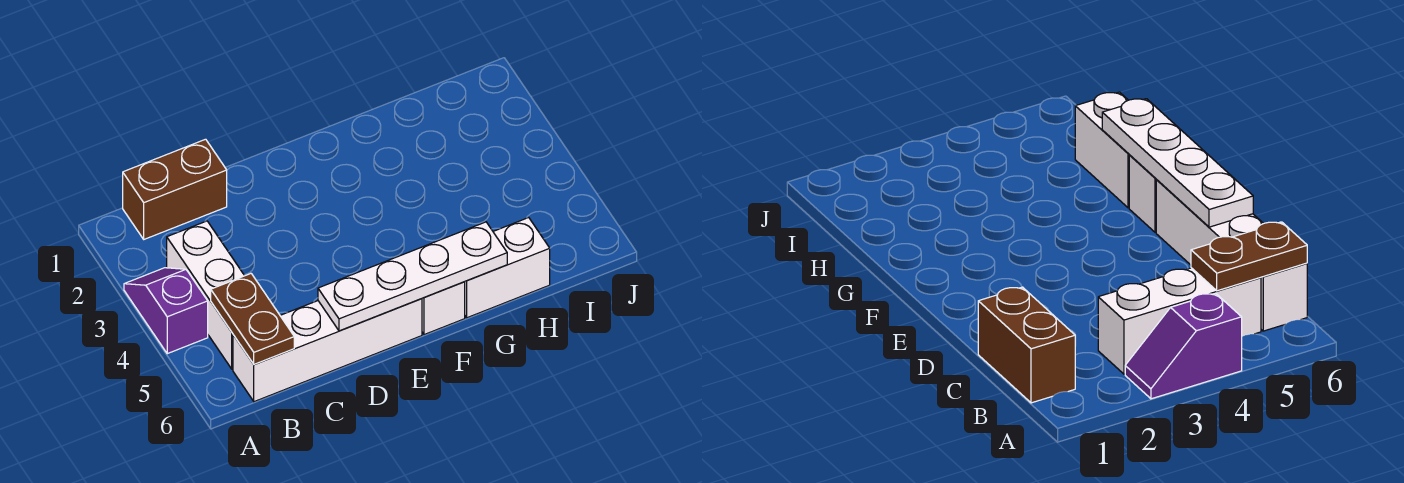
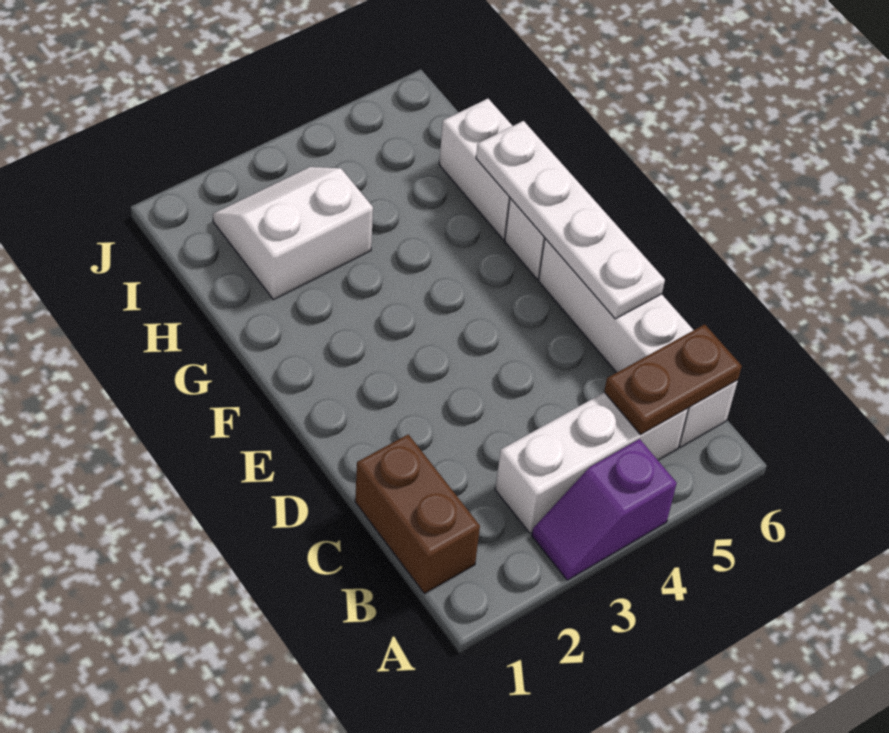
none -> white slope H2:I3 level 1 top H

